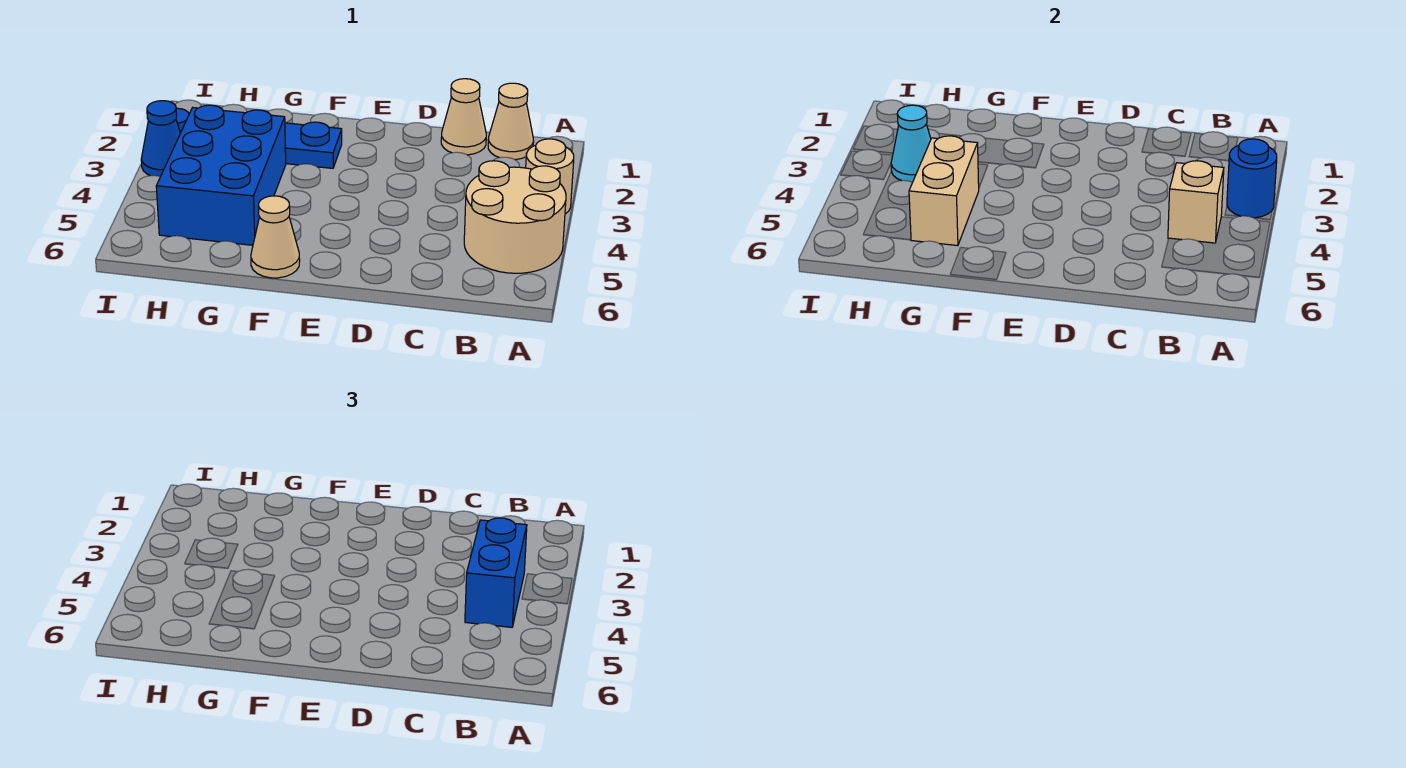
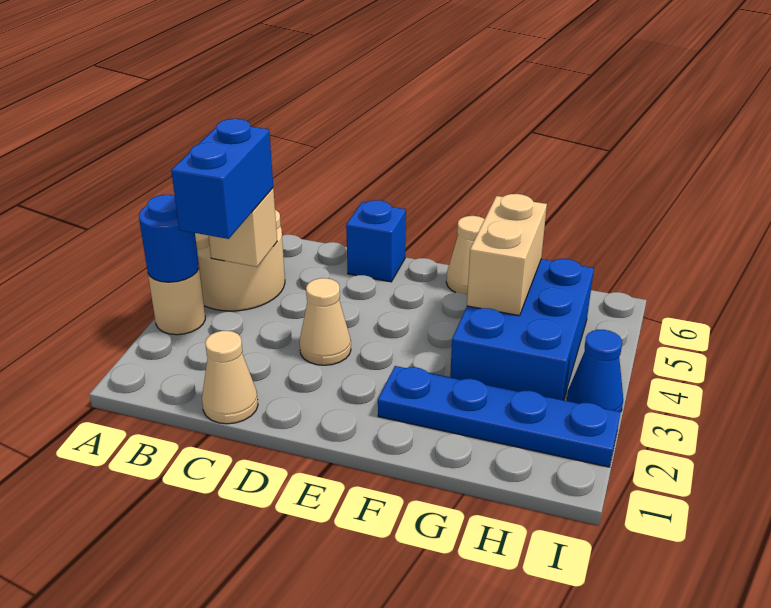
tan cone B1 level 1 -> tan cone D3 level 1
none -> blue brick D6 level 1
cyan cone H3 level 2 -> none

